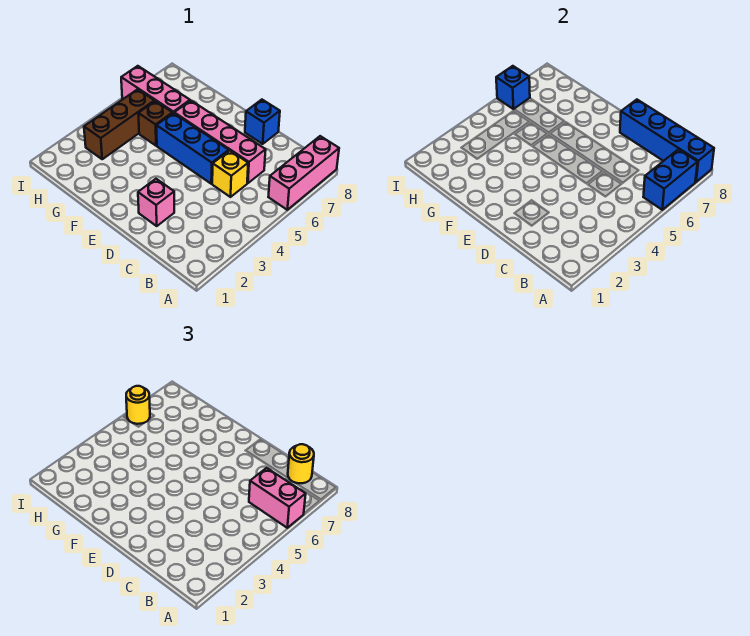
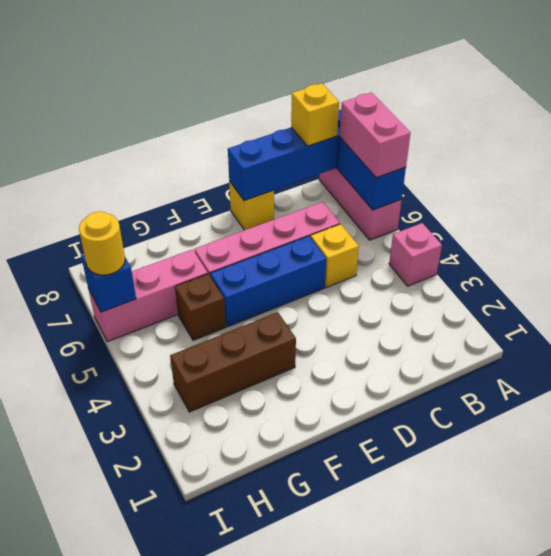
pink brick A6:B6 level 3 -> pink brick A6:A7 level 3
yellow round brick B8 level 3 -> yellow brick B8 level 3
pink brick D2 level 1 -> pink brick A4 level 1
blue brick D8 level 1 -> yellow brick D8 level 1
brown brick H3:H5 level 1 -> brown brick F3:H3 level 1

